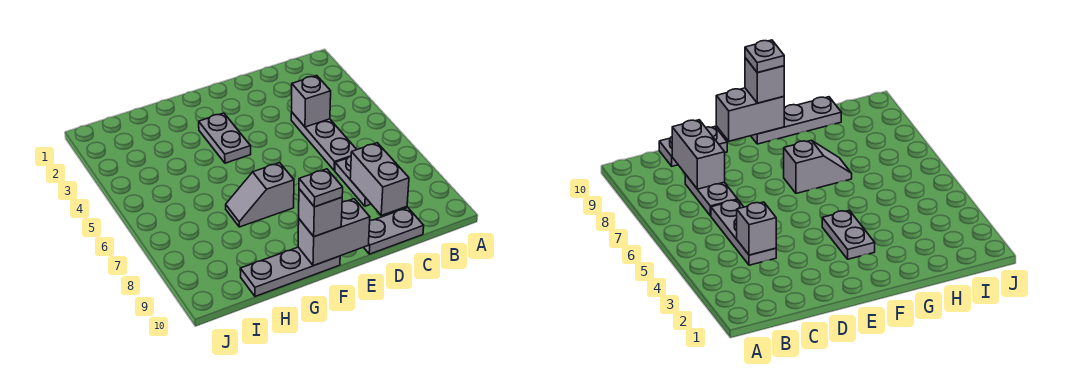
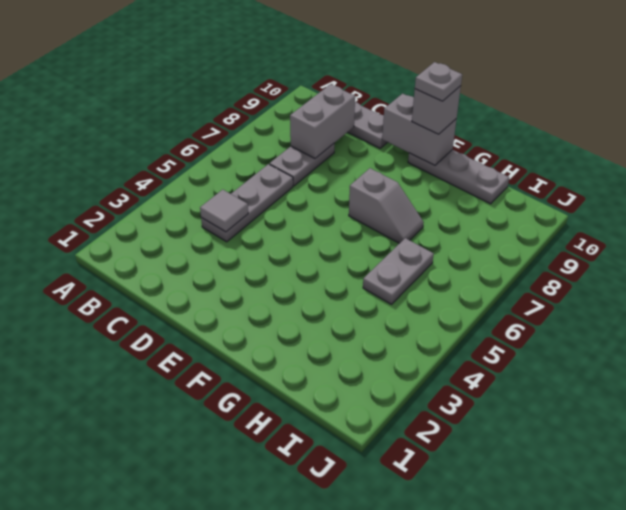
grey brick C4 level 2 -> grey tile C4 level 2
grey plate F3:F4 level 1 -> grey plate H5:H6 level 1

